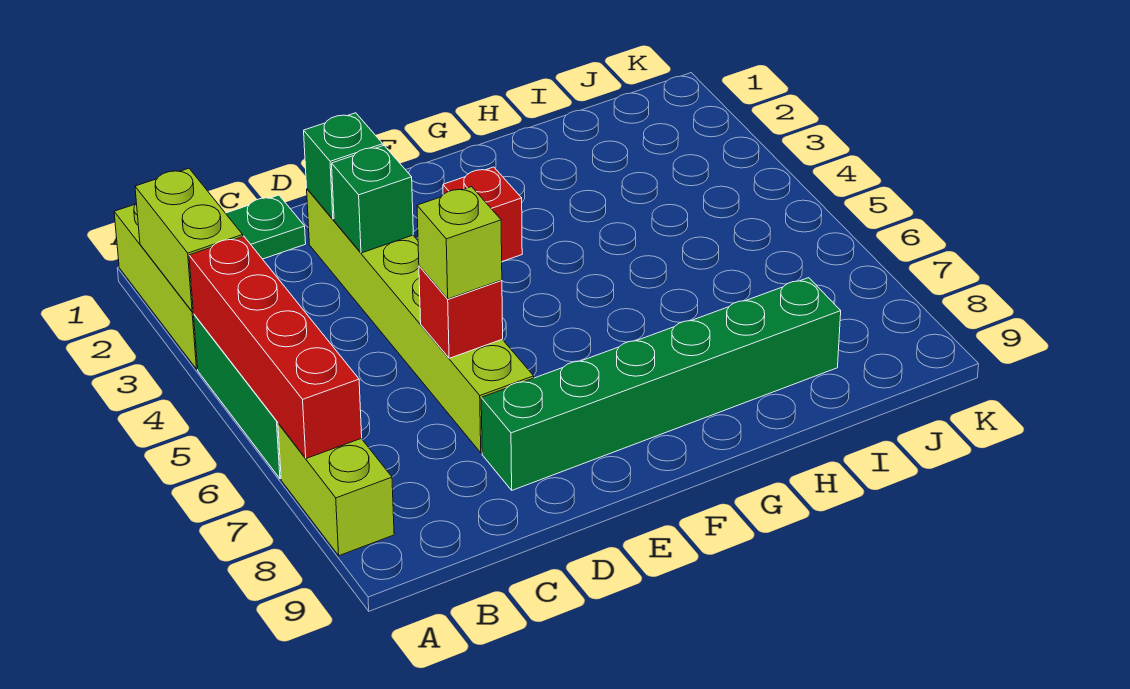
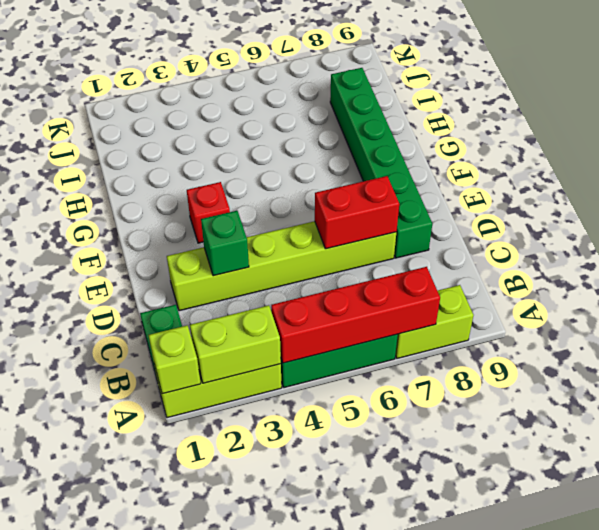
green brick D2 level 2 -> none
red brick D6 level 2 -> red brick D6:D7 level 2
lime brick D6 level 3 -> lime brick A1 level 2

